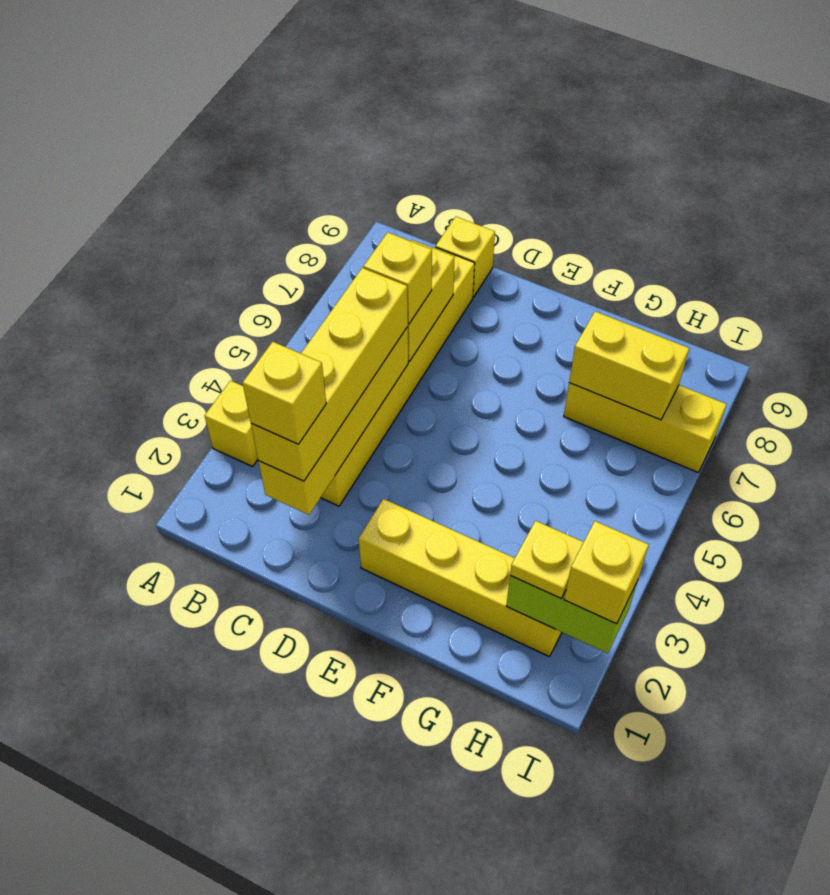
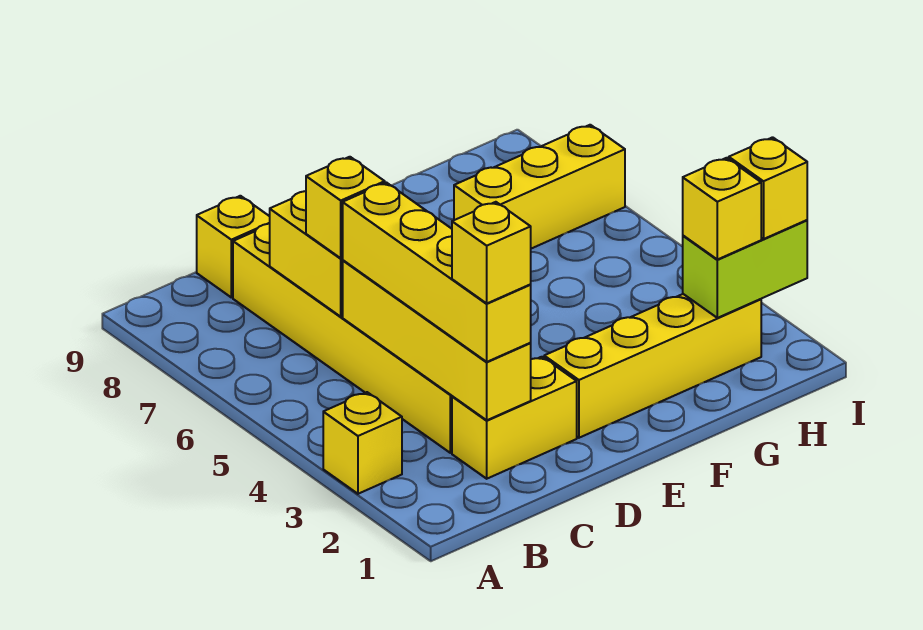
yellow brick G7:H7 level 2 -> yellow brick C2:D2 level 1
yellow plate H2 level 3 -> yellow brick H2 level 3

